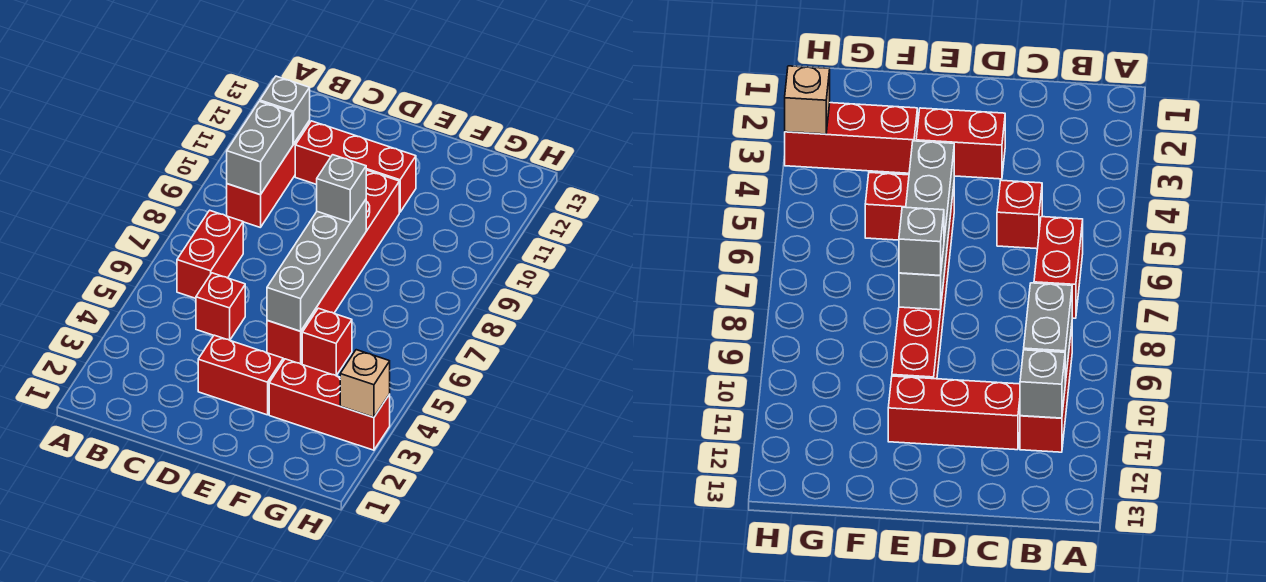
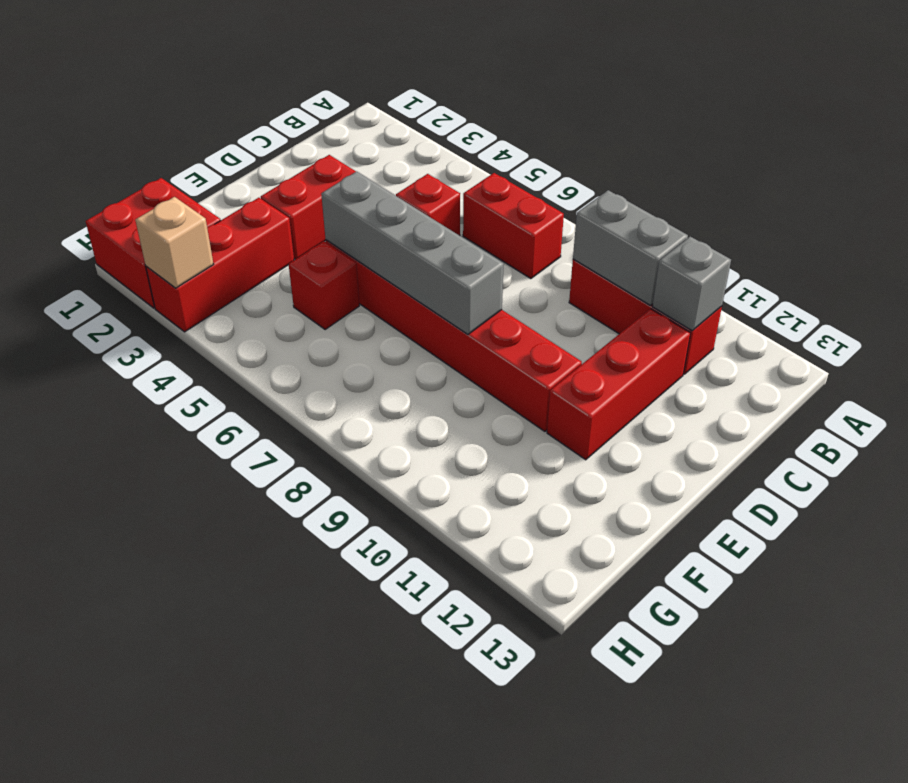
grey brick E8 level 3 -> none
none -> red brick G1:H2 level 1

